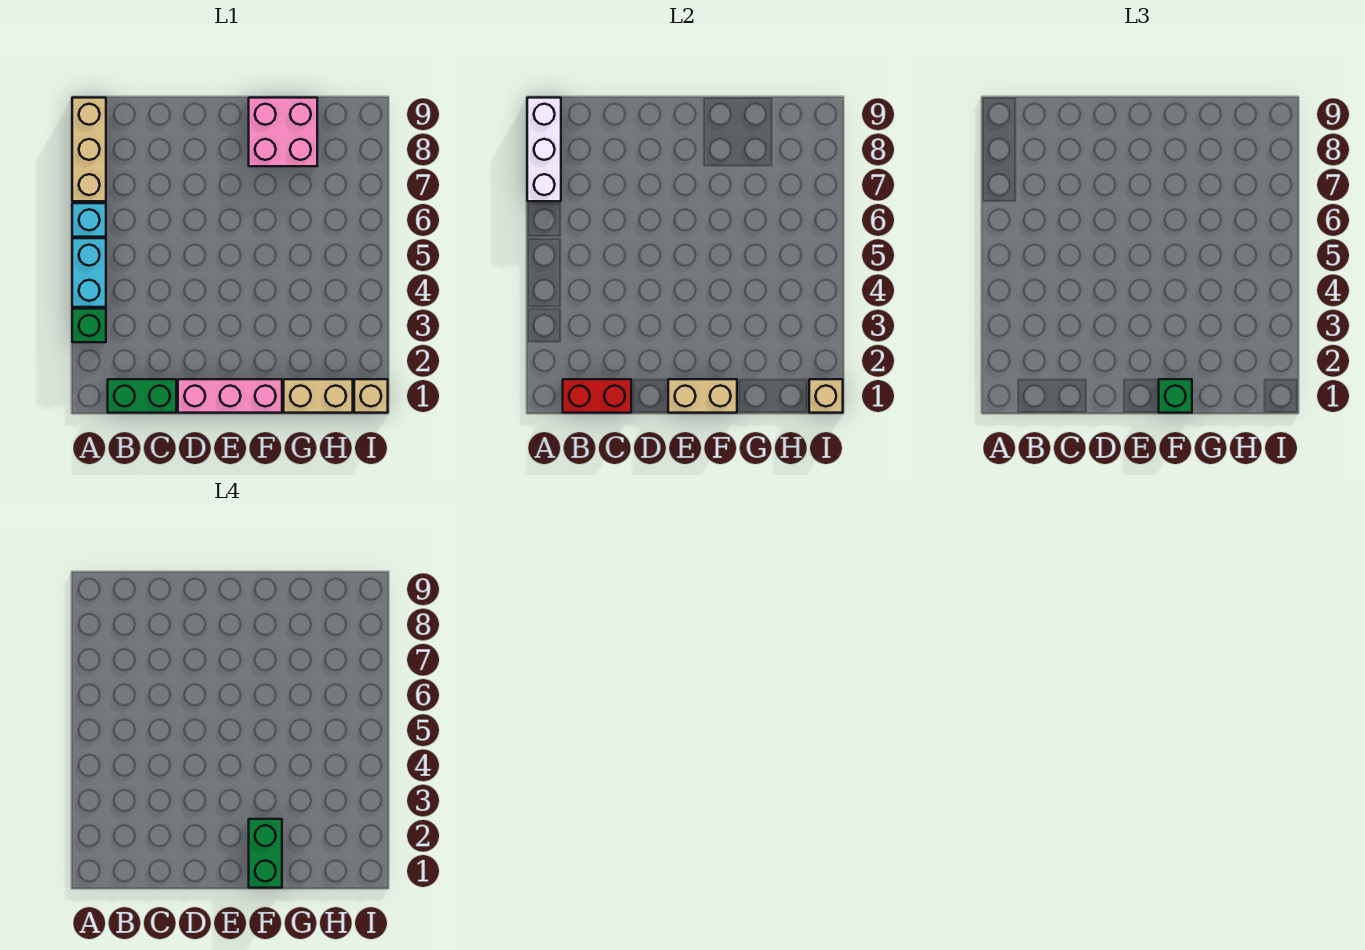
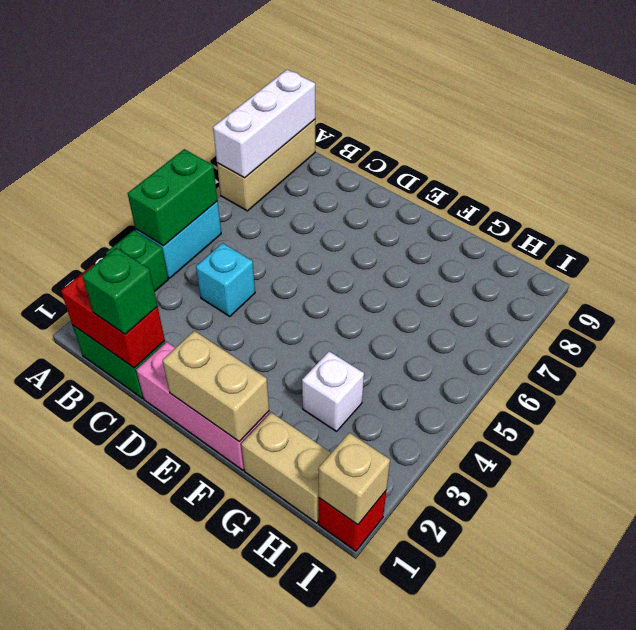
cyan brick A6 level 1 -> cyan brick C4 level 1
green brick F1 level 3 -> green brick C1 level 3
green brick F1:F2 level 4 -> green brick A4:A5 level 2
pink brick F8:G9 level 1 -> none
none -> white brick G3 level 1
tan brick I1 level 1 -> red brick I1 level 1

